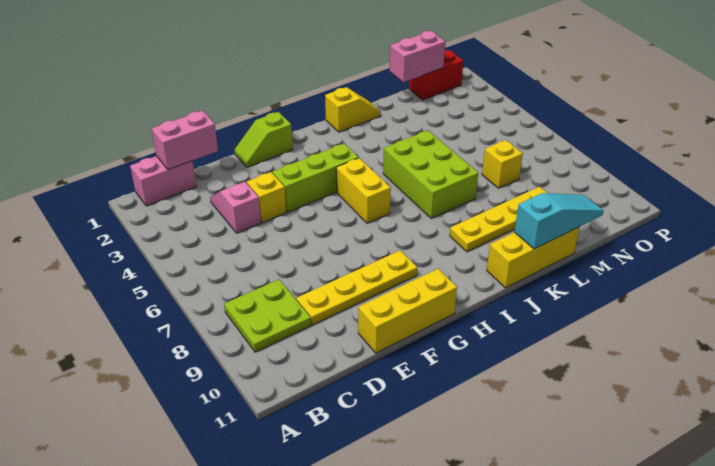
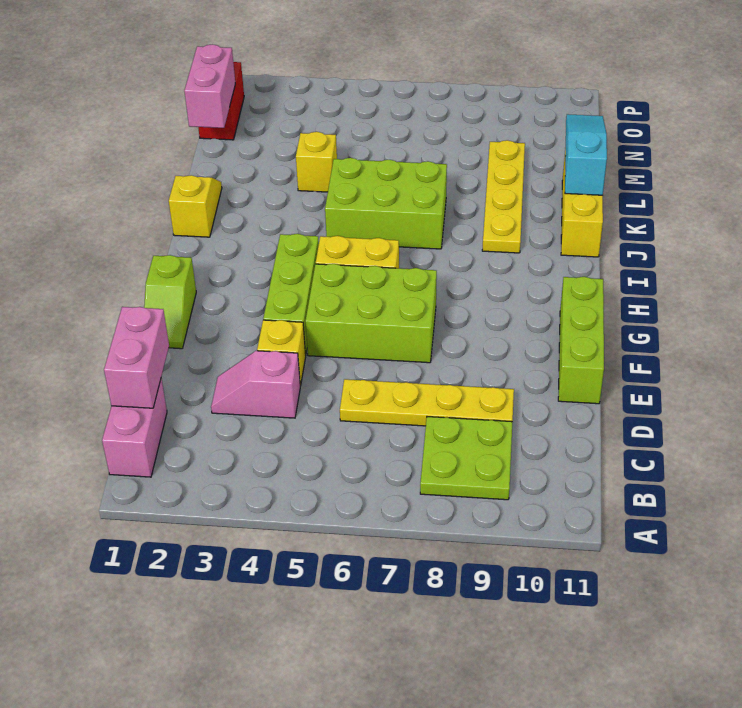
yellow plate D9:G9 level 1 -> yellow plate D6:D9 level 1
yellow brick E11:G11 level 1 -> lime brick E11:G11 level 1
none -> lime brick F5:G7 level 1
yellow brick M7 level 1 -> yellow brick L4 level 1

